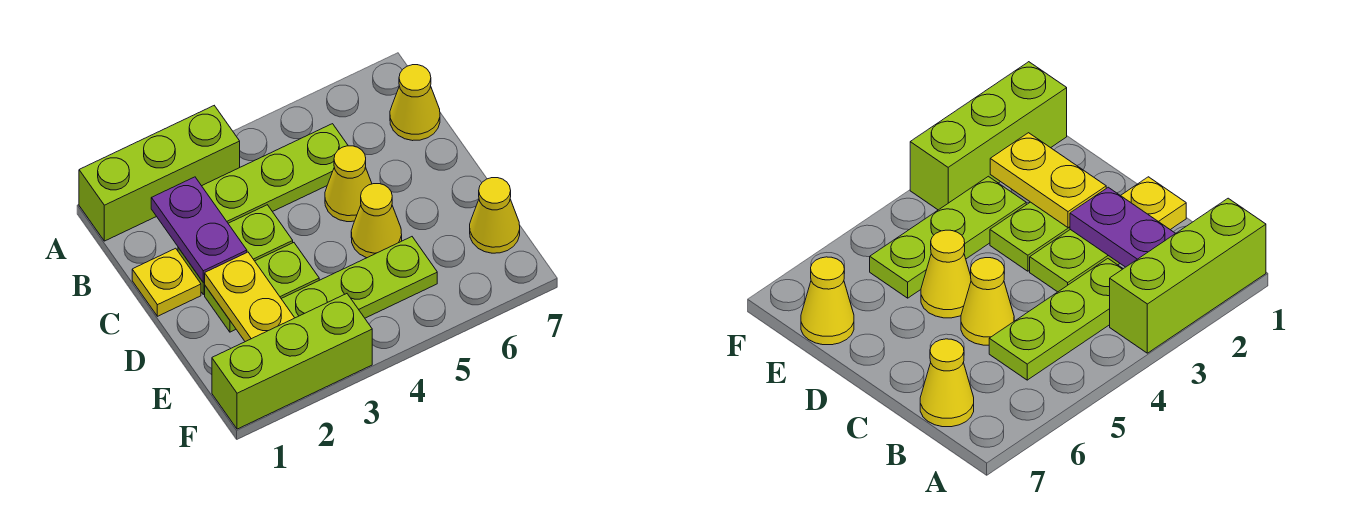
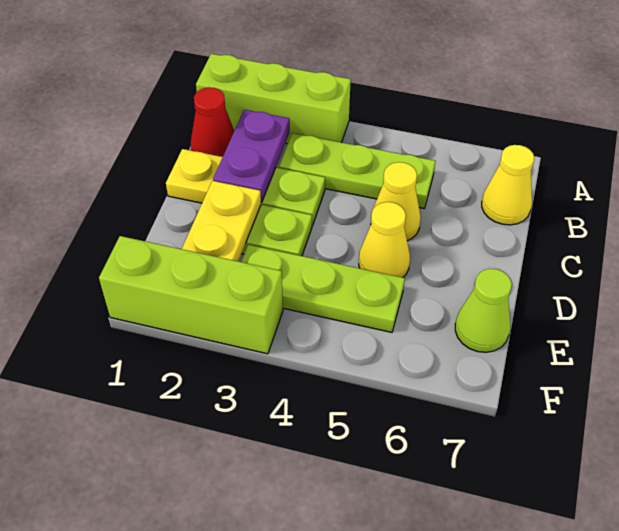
none -> red cone B1 level 1
yellow cone E7 level 1 -> lime cone E7 level 1

